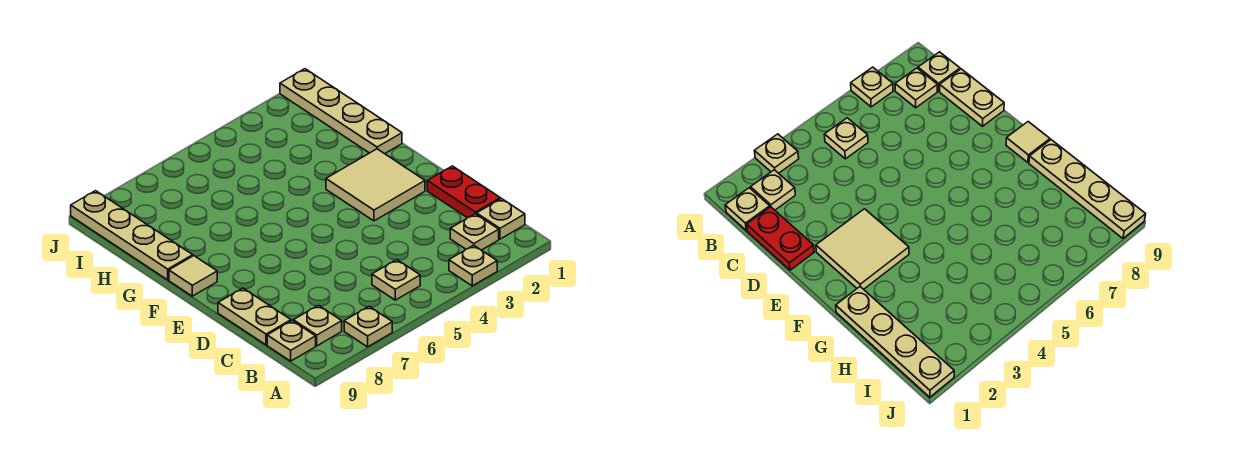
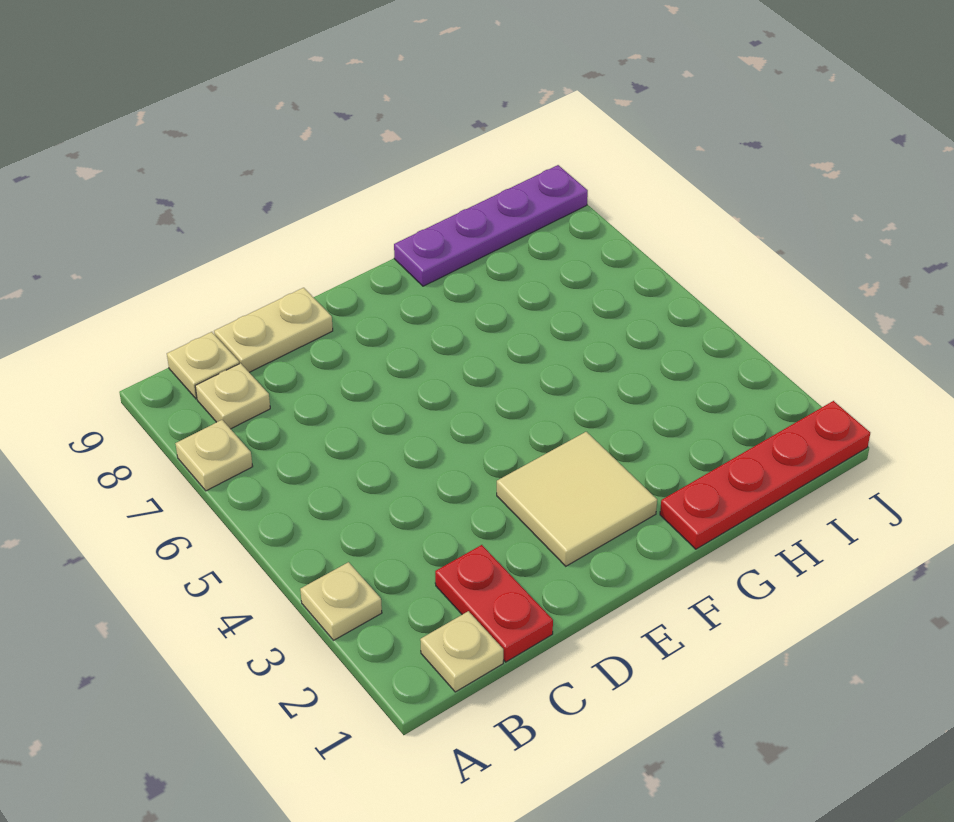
tan plate B2 level 1 -> none
tan plate B5 level 1 -> none
red plate C1:D1 level 1 -> red plate C1:C2 level 1
tan tile F9 level 1 -> none
tan plate G1:J1 level 1 -> red plate G1:J1 level 1
tan plate G9:J9 level 1 -> purple plate G9:J9 level 1

